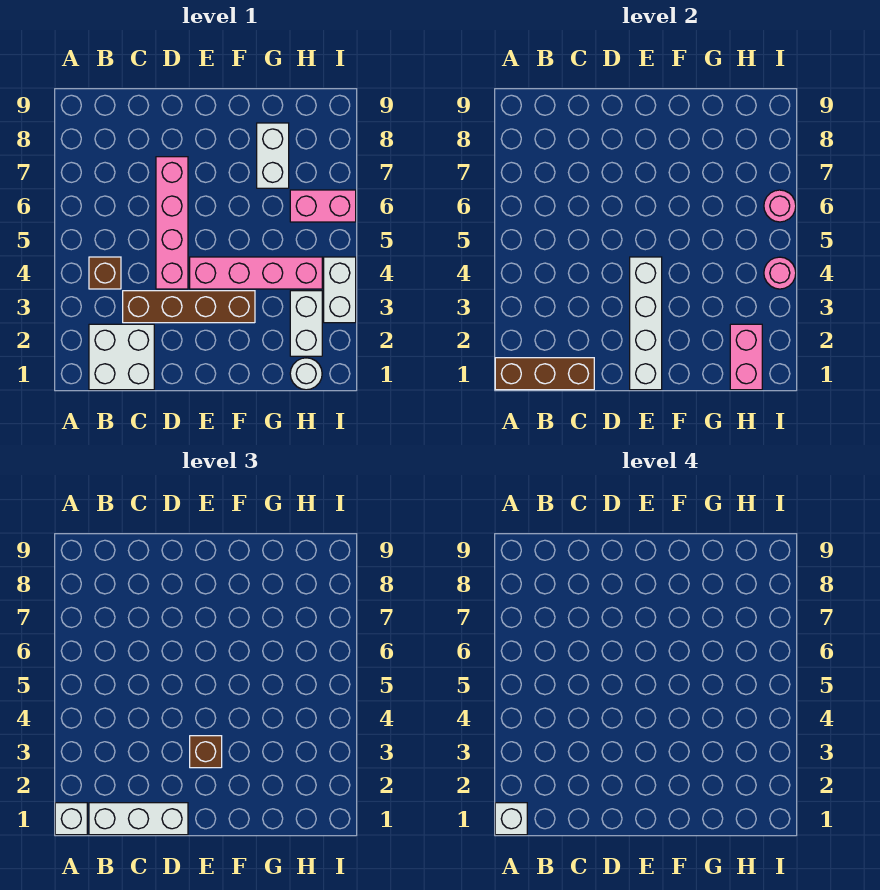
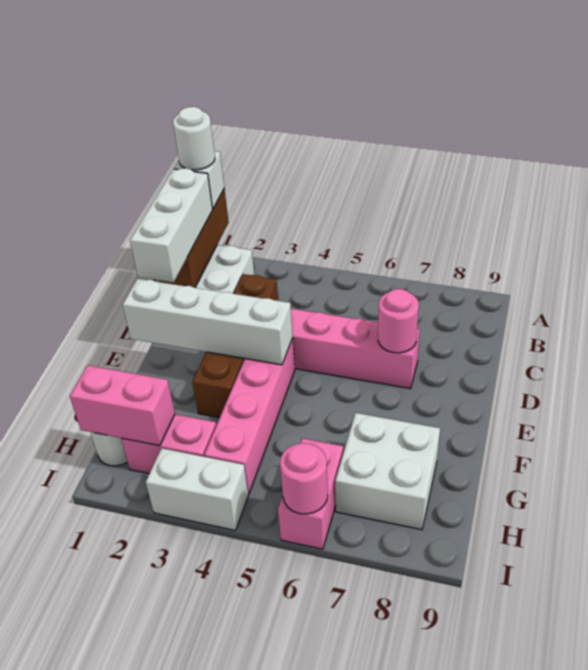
white brick A1 level 4 -> white round brick A1 level 4
brown brick B4 level 1 -> none
brown brick E3 level 3 -> none
white brick G7:G8 level 1 -> white brick G7:H8 level 1
white brick H2:H3 level 1 -> pink brick H2:H3 level 1
pink round brick I4 level 2 -> pink round brick D7 level 2

